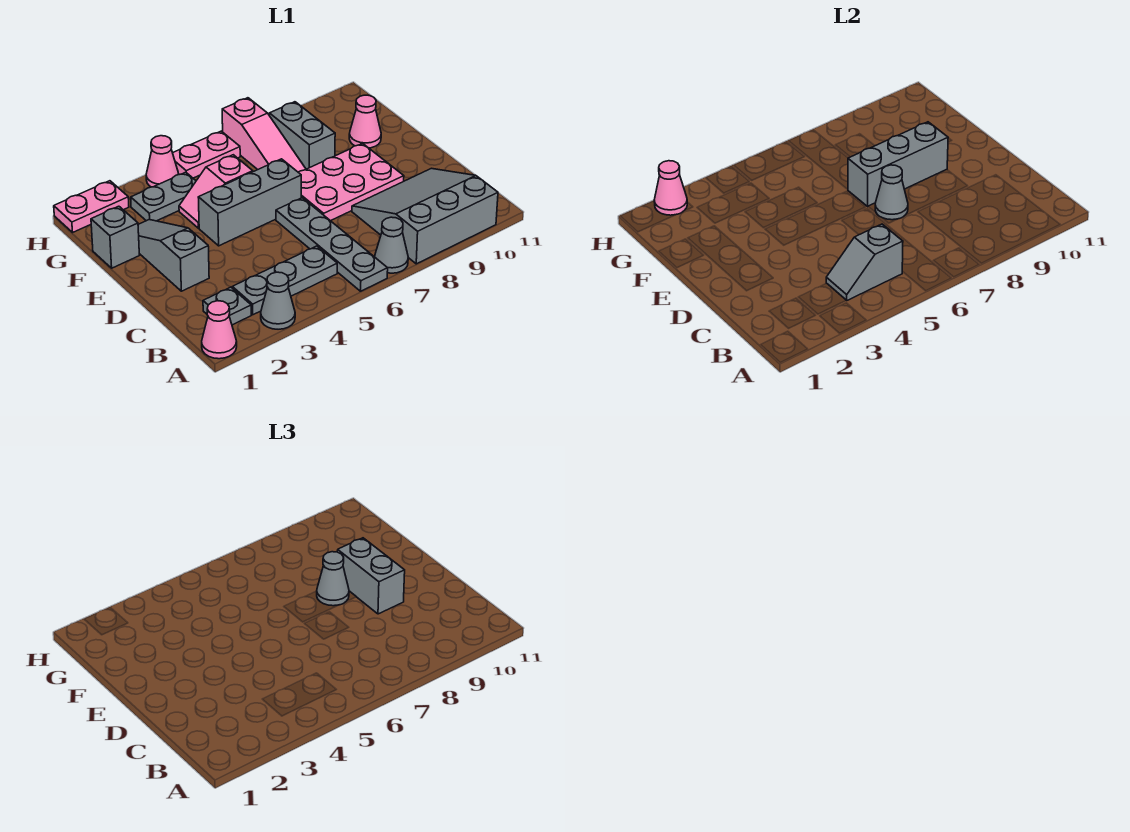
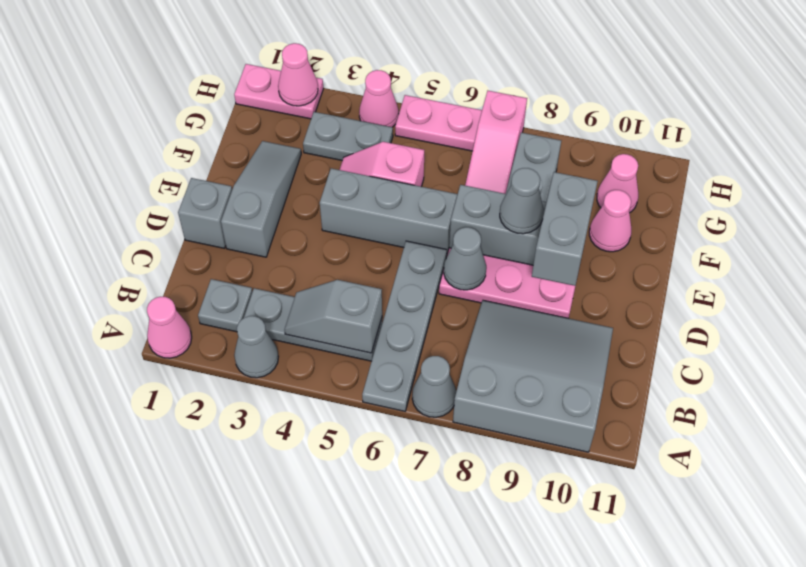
grey brick F1 level 1 -> grey brick D1 level 1
none -> pink cone G10 level 1

